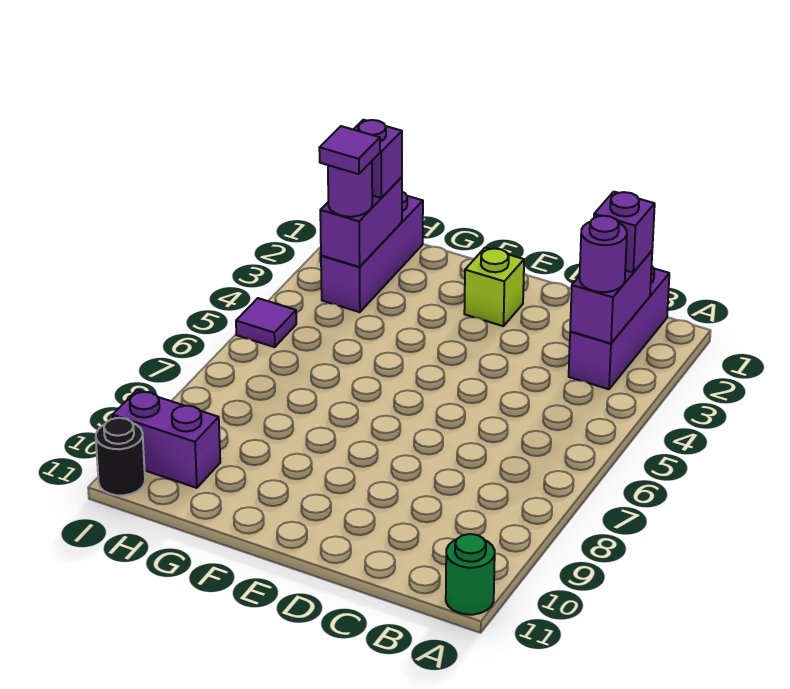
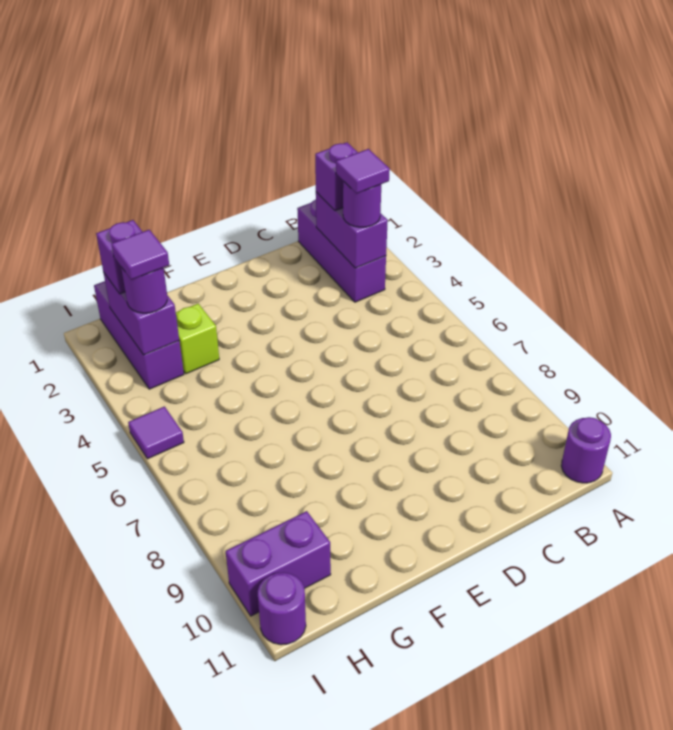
green round brick A11 level 1 -> purple round brick A11 level 1
none -> purple tile B3 level 4
lime brick E2 level 1 -> lime brick G3 level 1
black round brick I11 level 1 -> purple round brick I11 level 1

